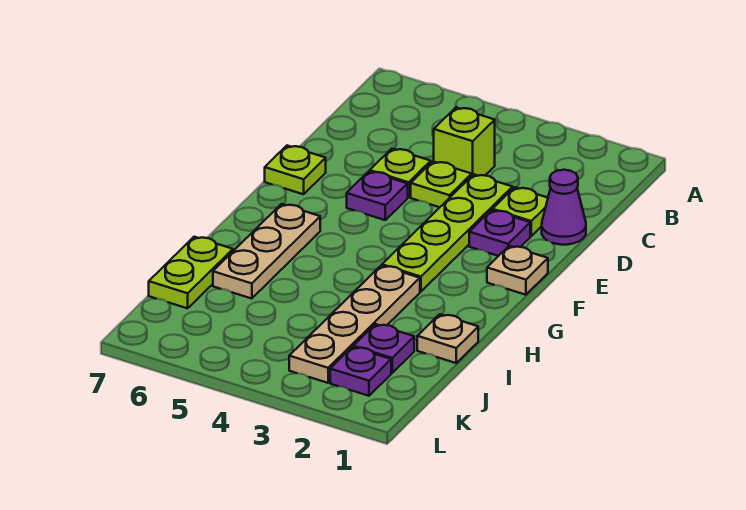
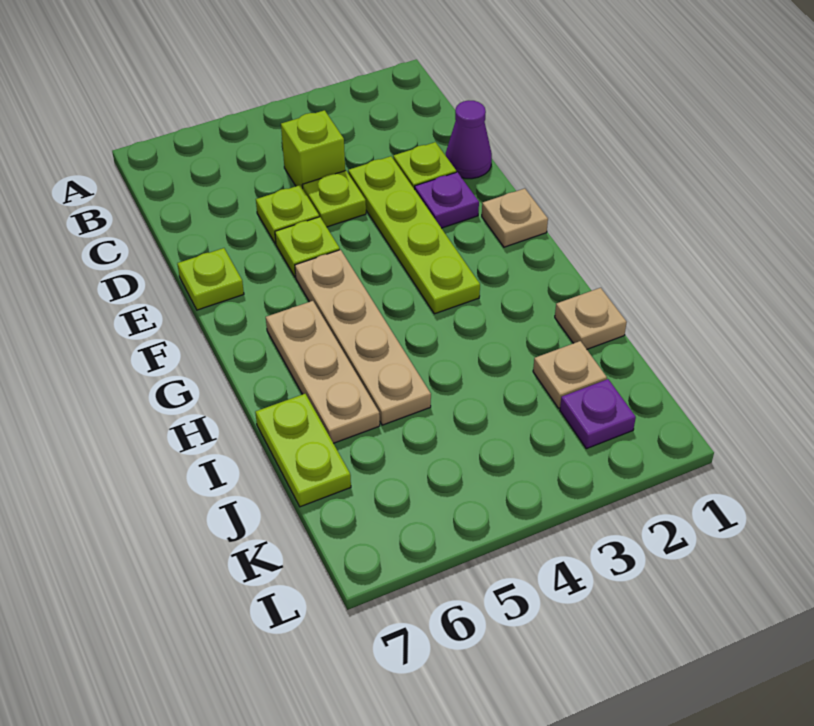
purple plate E5 level 1 -> lime plate E5 level 1
tan plate H3:K3 level 1 -> tan plate F5:I5 level 1
purple plate J2 level 1 -> tan plate J2 level 1

